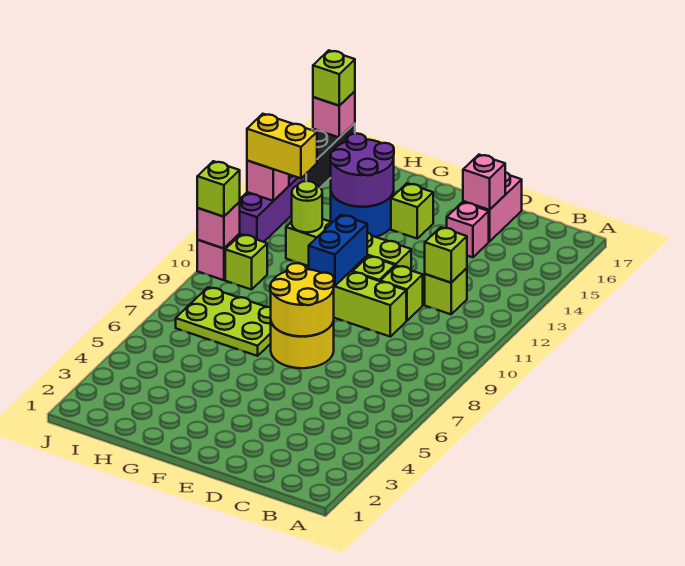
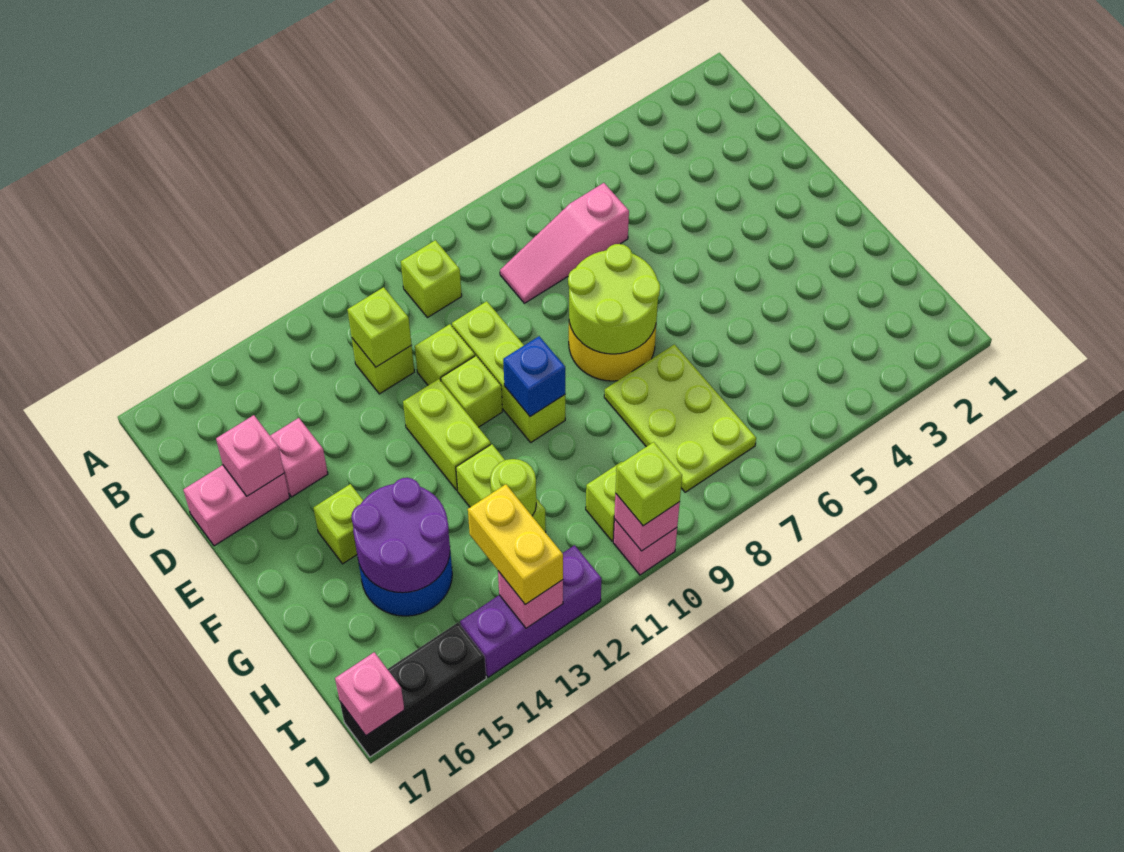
none -> pink slope C6:C8 level 1 top 6
yellow round brick E7:F8 level 2 -> lime round brick E7:F8 level 2
blue brick F10:F11 level 2 -> blue brick F10 level 2
lime brick J17 level 3 -> lime brick B10 level 1

